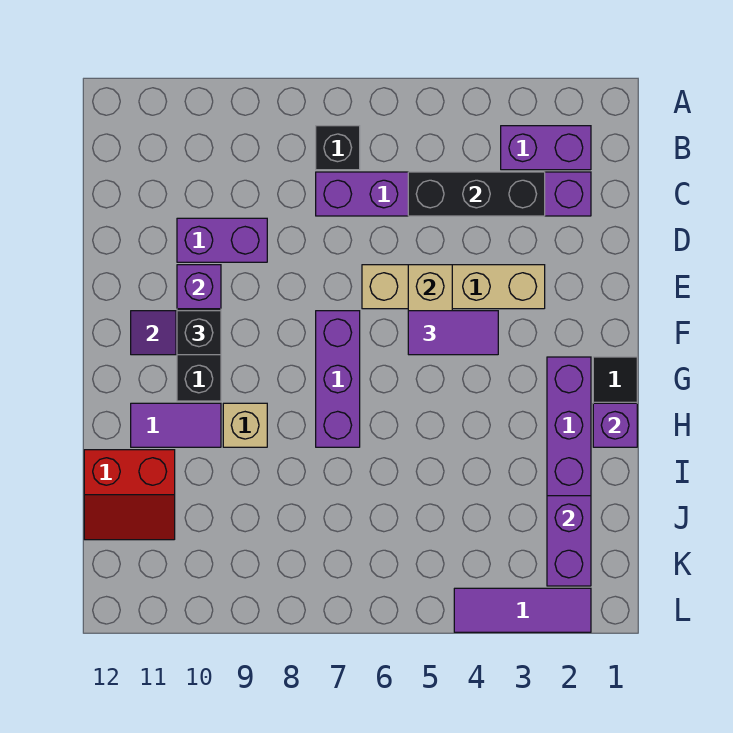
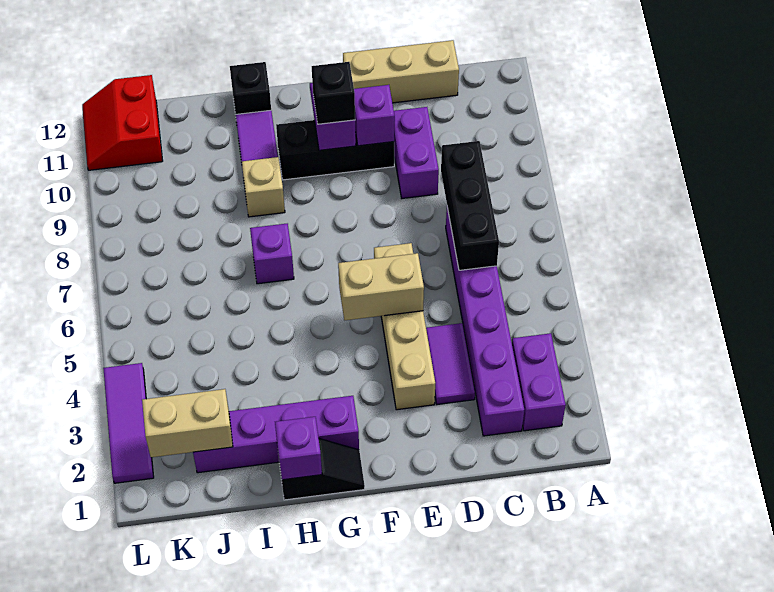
black brick B7 level 1 -> black brick H12 level 1
black brick C3:C5 level 2 -> black brick C6:C8 level 2
none -> tan brick C12:E12 level 1
purple tile F4:F5 level 3 -> purple tile D3:D4 level 1
purple brick F7:H7 level 1 -> purple brick H7 level 1
red slope I11:J12 level 1 top I -> red slope K11:L12 level 1 top K
purple brick J2:K2 level 2 -> tan brick J2:K2 level 2

